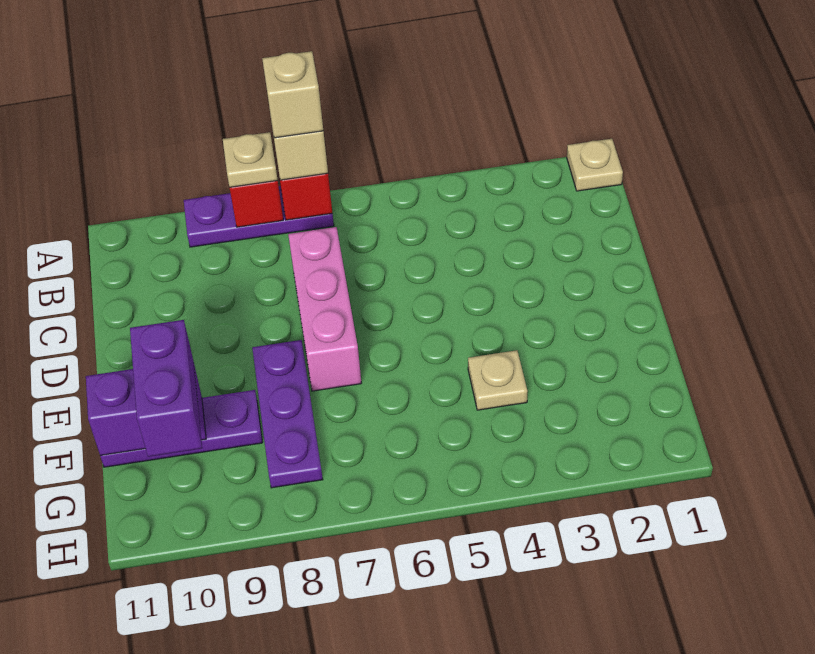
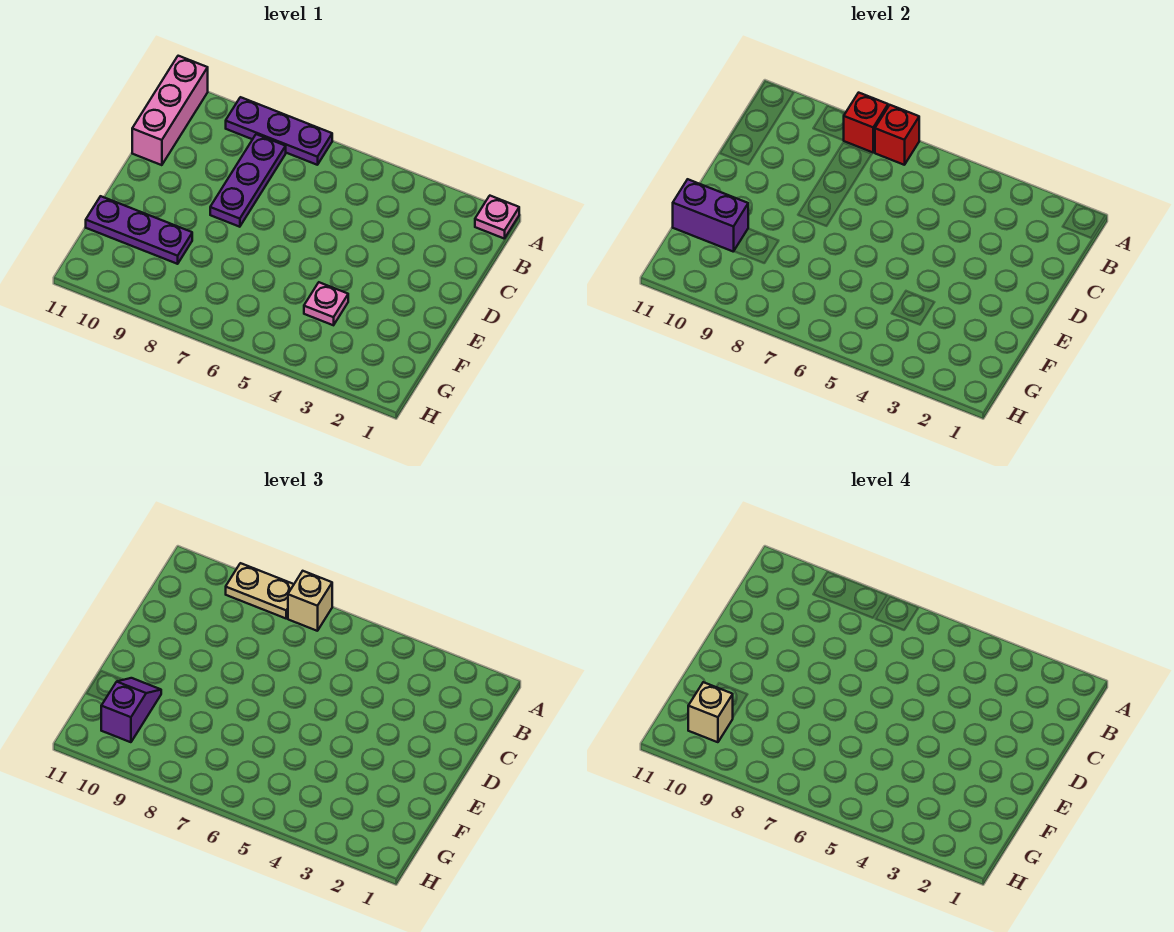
tan plate A1 level 1 -> pink plate A1 level 1
tan brick A7 level 4 -> tan brick G10 level 4
tan plate A8 level 3 -> tan plate A8:A9 level 3
pink brick C7:E7 level 1 -> pink brick A11:C11 level 1
purple plate E8:G8 level 1 -> purple plate B8:D8 level 1
tan plate F4 level 1 -> pink plate F4 level 1
purple brick F10:G10 level 3 -> purple slope F10:G10 level 3 top G

